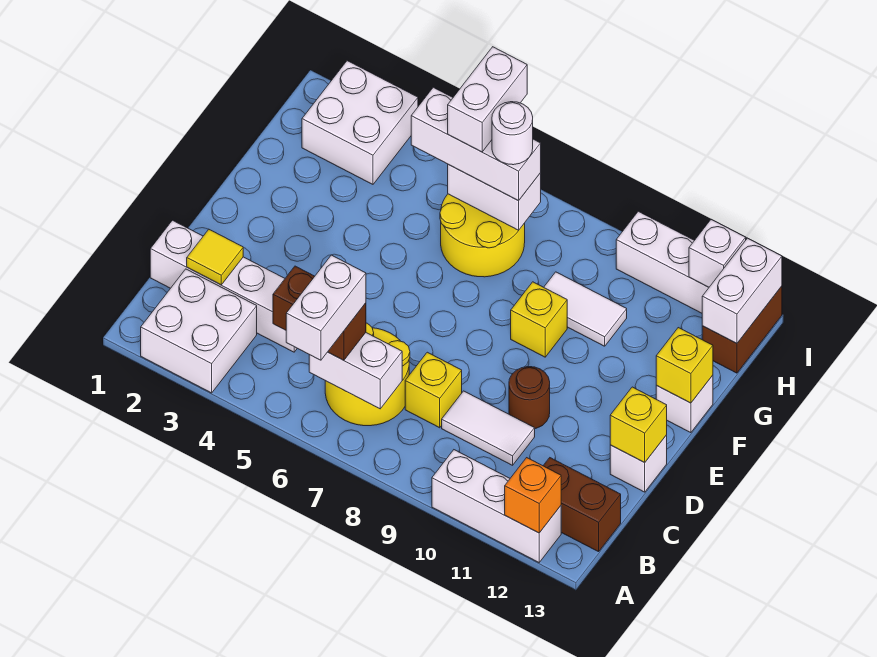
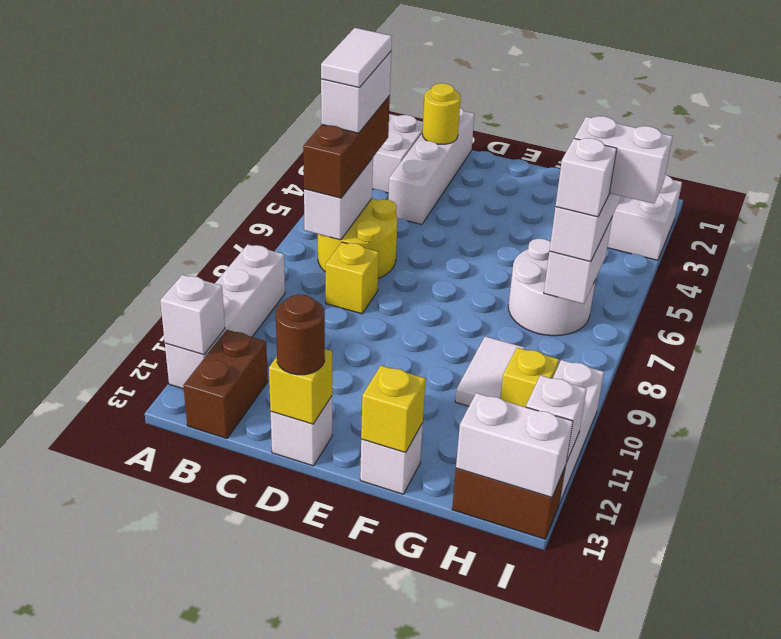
white brick A6:B6 level 4 -> white brick B5:B6 level 4
white brick A10:A12 level 1 -> white brick A9:A12 level 1
orange brick A12 level 2 -> white brick A12 level 2
brown brick B5:B6 level 3 -> brown brick B5:B7 level 3
yellow tile C2 level 2 -> yellow round brick C2 level 2
white tile C9:C10 level 1 -> white tile B5:B6 level 5
brown round brick D10 level 1 -> brown round brick D13 level 3
yellow brick F9 level 1 -> yellow brick H10 level 1
yellow round brick G6:H7 level 1 -> white round brick G6:H7 level 1
white round brick H7 level 4 -> white brick H7 level 4

